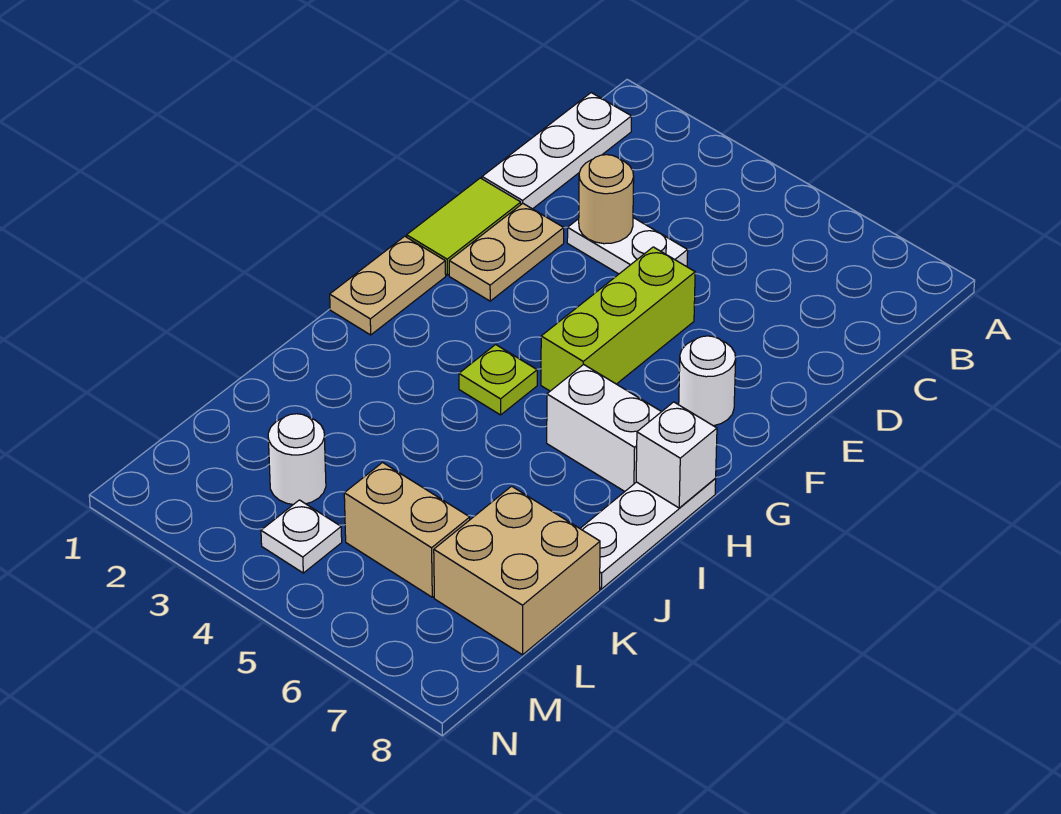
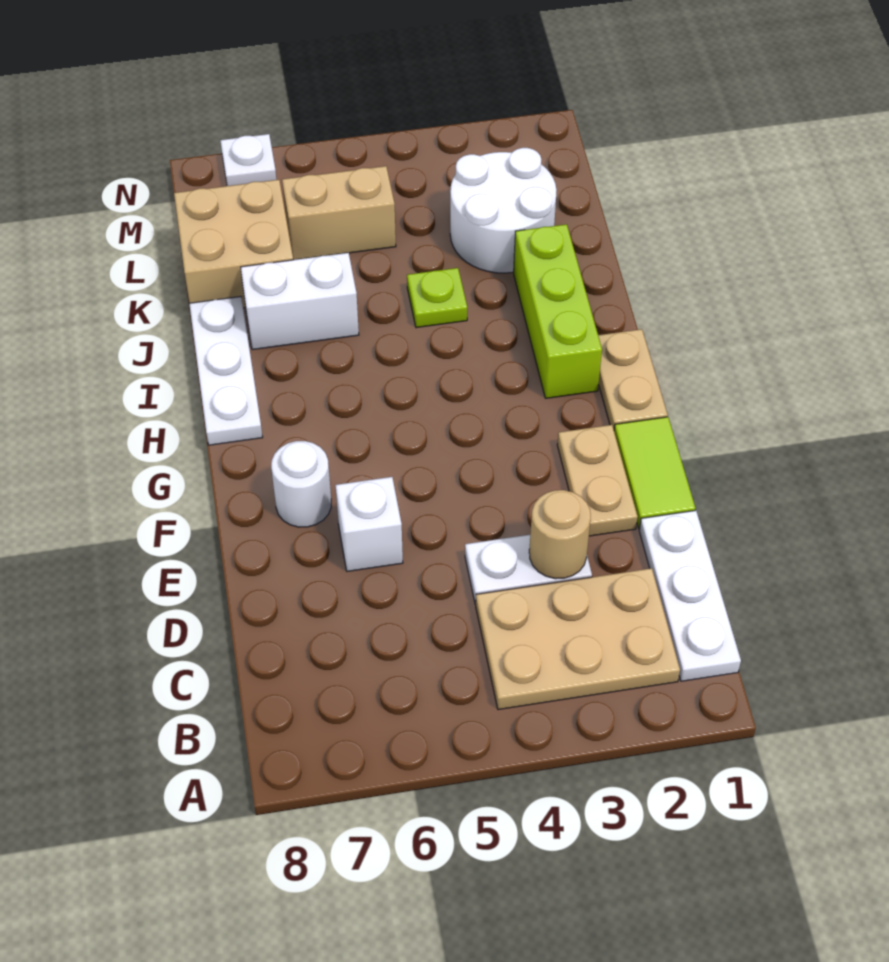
none -> tan plate B2:C4 level 1
lime brick E5:G5 level 1 -> lime brick H2:J2 level 1
lime plate H4 level 1 -> lime plate J4 level 1
white brick H6:H7 level 1 -> white brick J6:J7 level 1
white brick H8 level 2 -> white brick E6 level 1
white round brick L3 level 1 -> white round brick K2:L3 level 1
white plate M4 level 1 -> white plate N7 level 1

